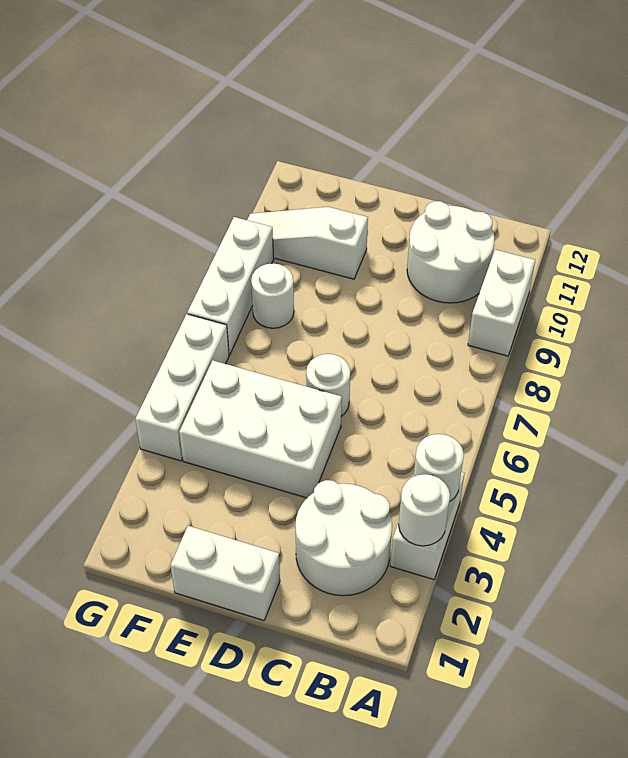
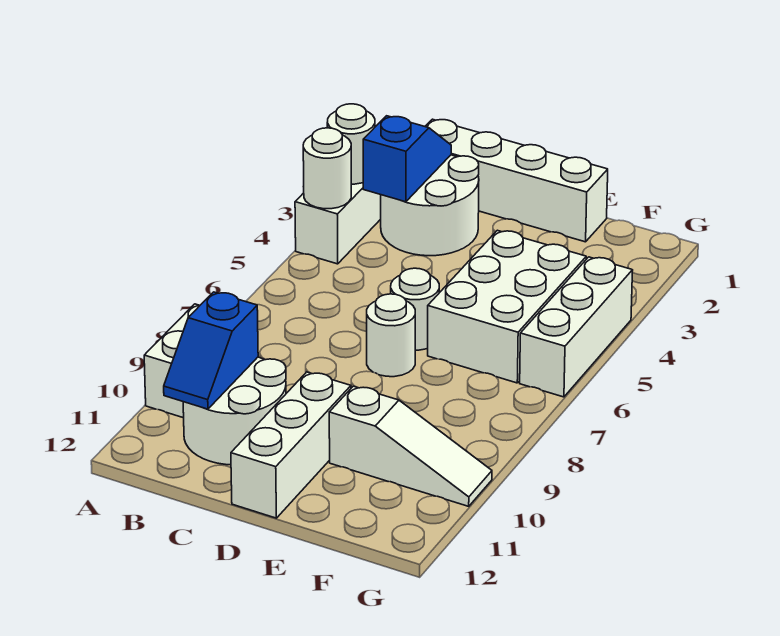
none -> blue slope B2:B3 level 2 top 3
none -> blue slope B10:B11 level 2 top 10
white brick D1:E1 level 1 -> white brick B1:E1 level 1
white brick D4:F5 level 1 -> white brick E4:F6 level 1
white round brick F8 level 1 -> white round brick D7 level 1
white brick G7:G9 level 1 -> white brick D10:D12 level 1

